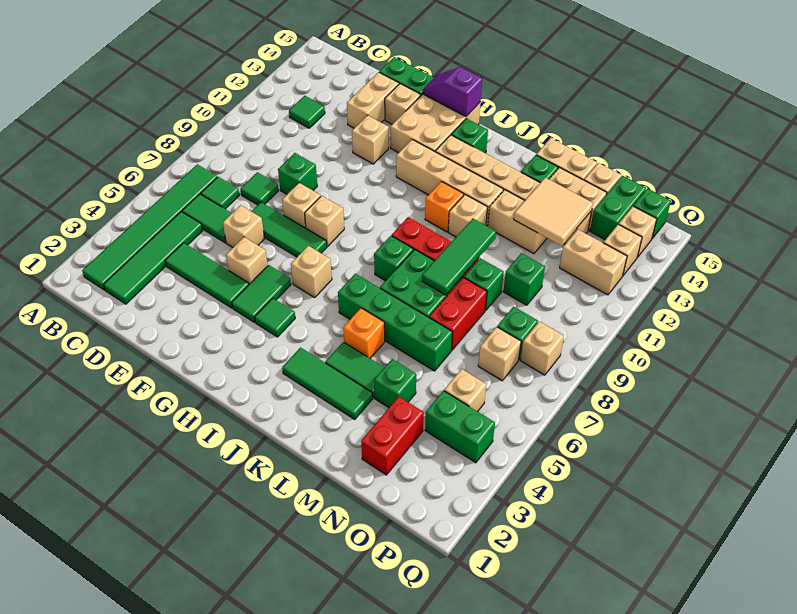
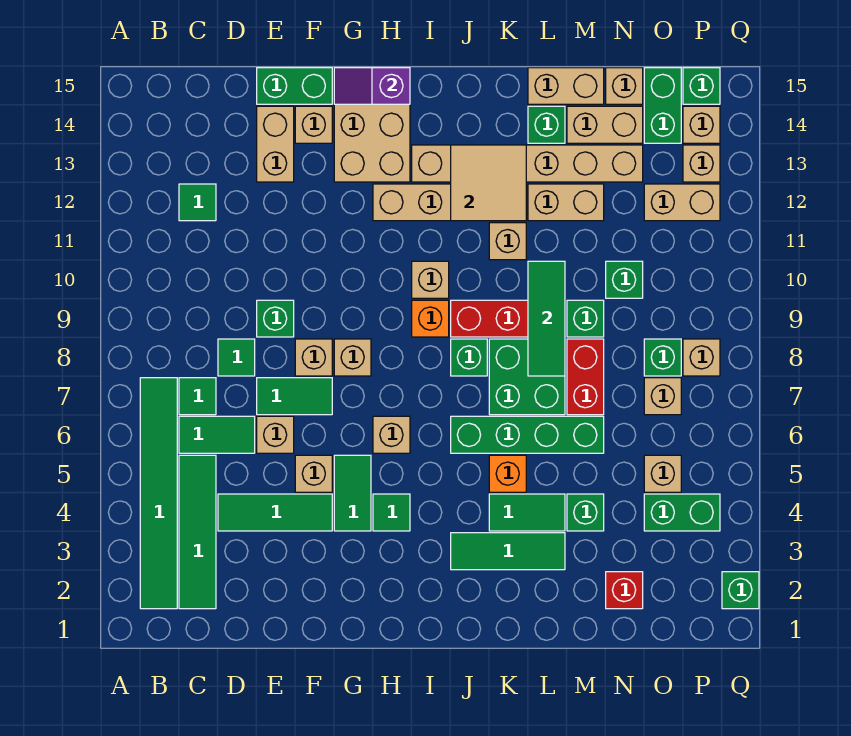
green tile E7:G7 level 1 -> green tile E7:F7 level 1
tan brick F12 level 1 -> tan brick I10 level 1
green brick I14 level 1 -> green brick Q2 level 1
orange brick J11 level 1 -> orange brick I9 level 1
tan tile M12:N13 level 2 -> tan tile J12:K13 level 2
red brick N2:N3 level 1 -> red brick N2 level 1

